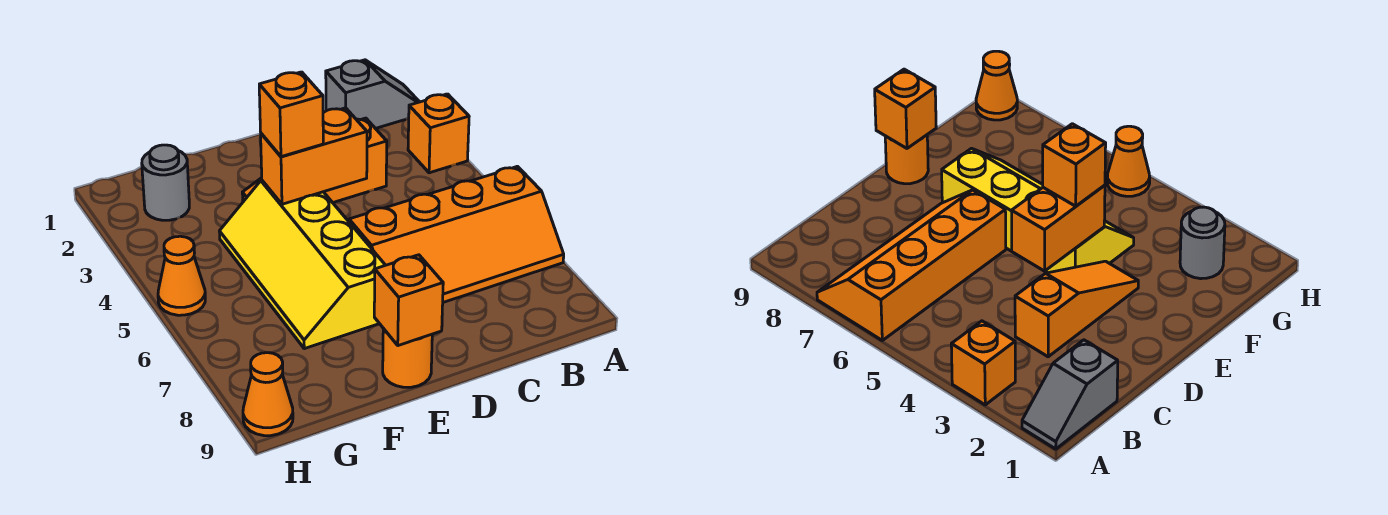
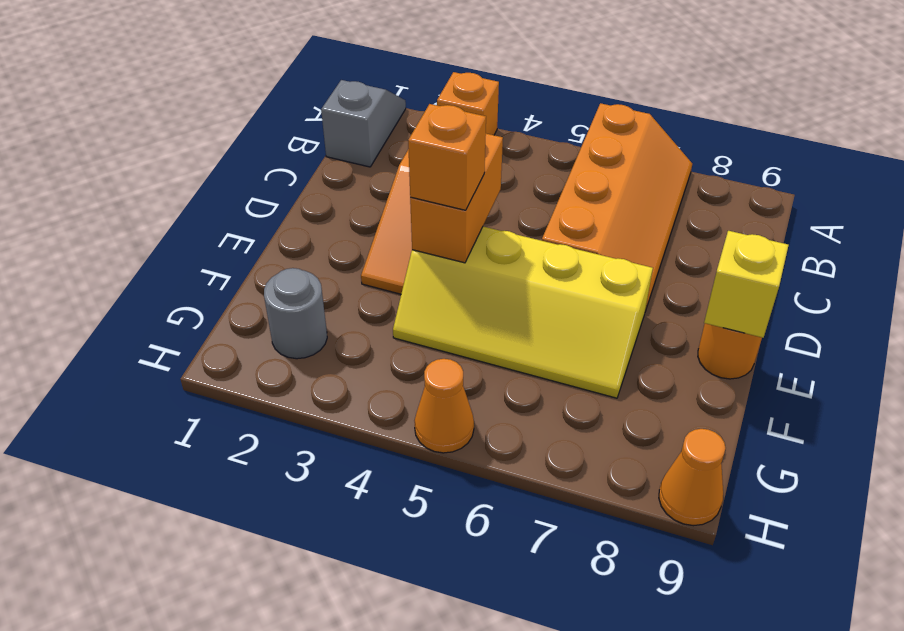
orange brick E9 level 2 -> yellow brick E9 level 2

